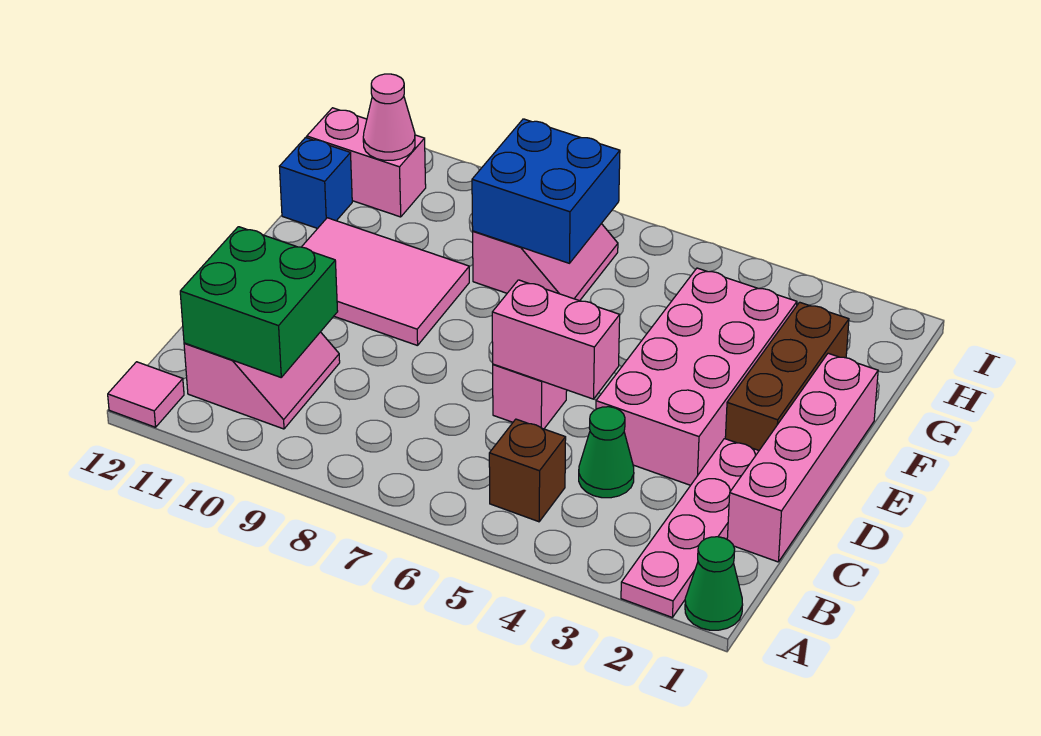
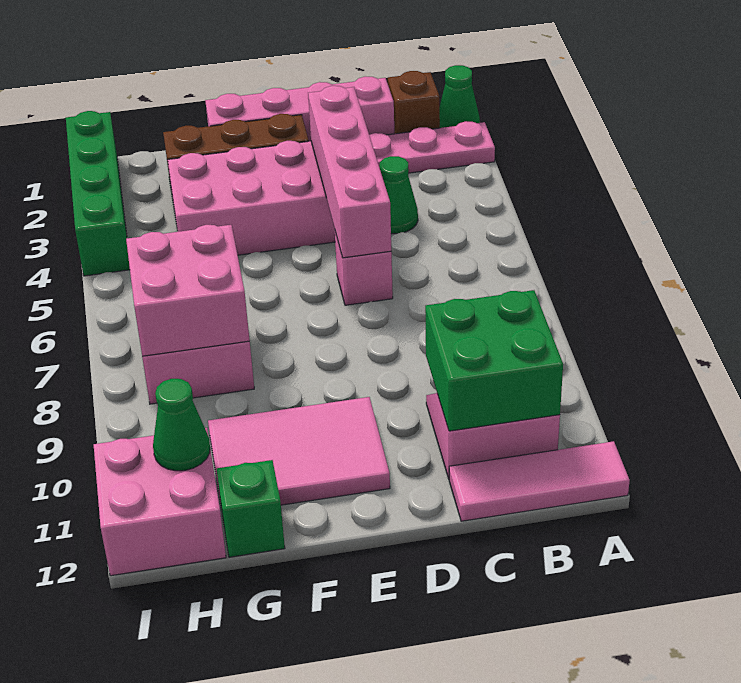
pink tile A12 level 1 -> pink tile A12:C12 level 1
brown brick B5 level 1 -> brown brick B1 level 1
pink brick D5:D6 level 2 -> pink brick D3:D6 level 2
pink tile E9:F11 level 1 -> pink tile E10:G11 level 1
blue brick G7:H8 level 2 -> pink brick G7:H8 level 2
blue brick G12 level 1 -> green brick G12 level 1
pink brick H11:H12 level 1 -> pink brick H11:I12 level 1
pink cone H11 level 2 -> green cone H11 level 2
none -> green brick I1:I4 level 1

